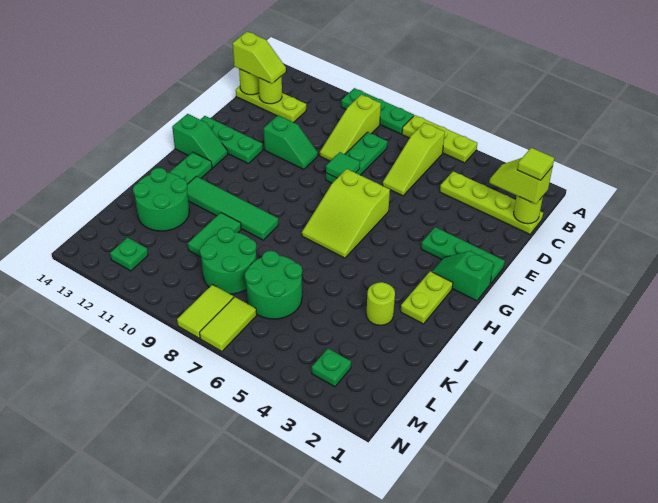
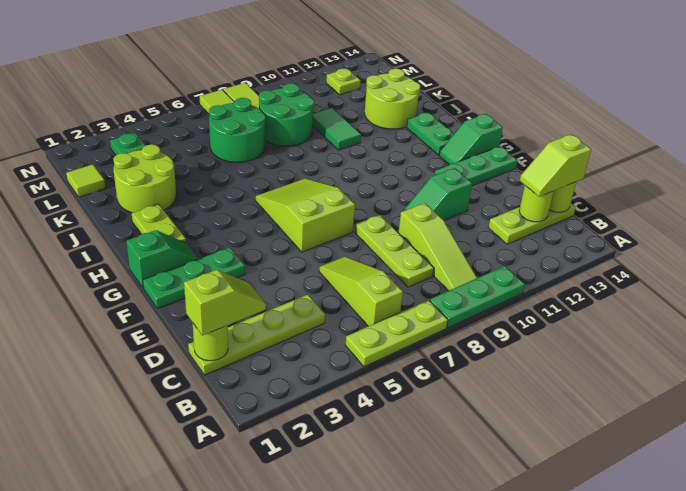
lime slope B9:D9 level 1 top B -> lime slope B9:D9 level 1 top D
lime tile C1 level 4 -> lime tile L1 level 1
green plate C8:E8 level 1 -> lime plate C8:E8 level 1
green tile E8 level 2 -> none
green tile I9:I12 level 1 -> none
lime round brick J3 level 1 -> lime round brick J2:K3 level 1
green round brick J12:K13 level 1 -> lime round brick J12:K13 level 1
green plate M12 level 1 -> lime plate M12 level 1

